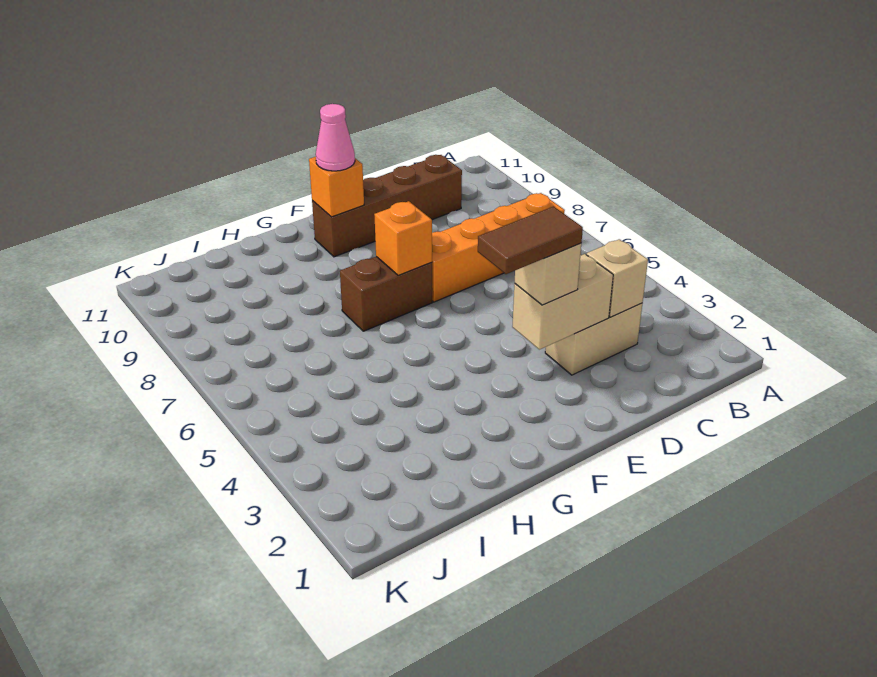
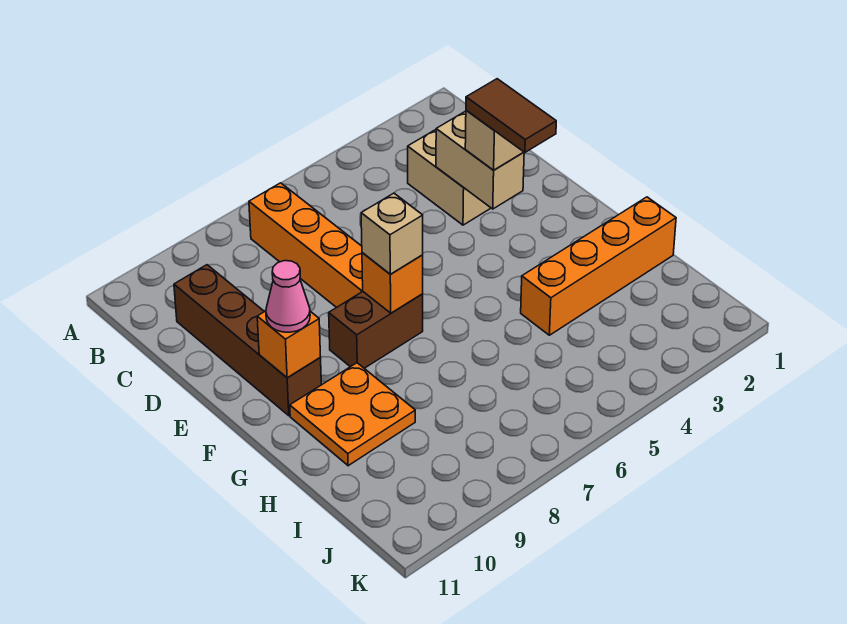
tan brick C3 level 2 -> tan brick F7 level 3
brown brick F7:G7 level 1 -> brown brick F7:F8 level 1
none -> orange plate G9:H10 level 1
none -> orange brick H1:H4 level 1

